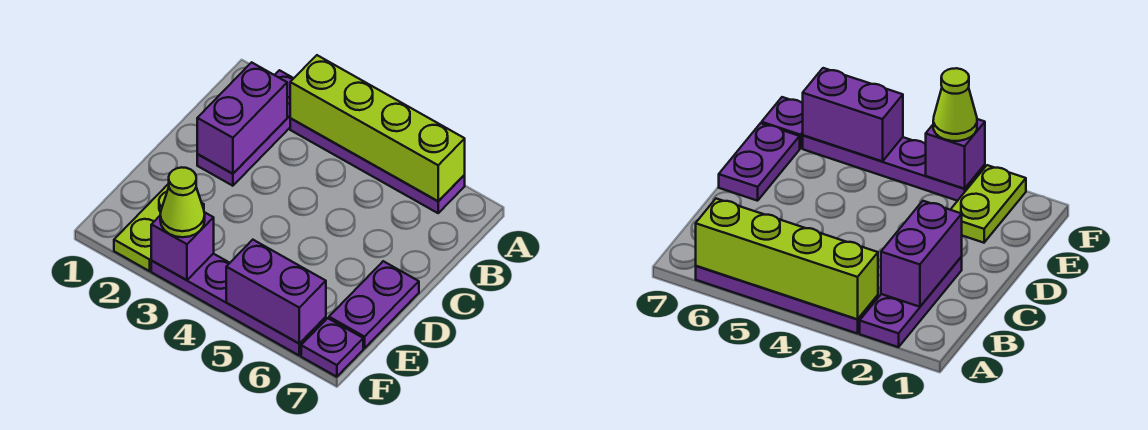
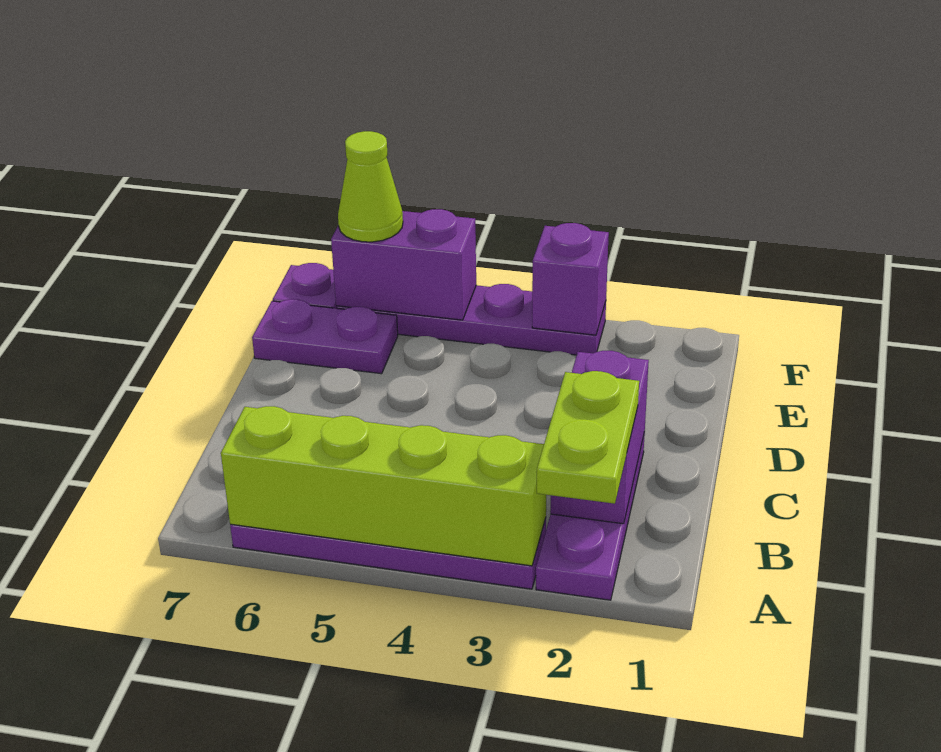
purple plate D7:E7 level 1 -> purple plate E6:E7 level 1
lime plate E2:F2 level 1 -> lime plate A2:B2 level 3
lime cone F3 level 3 -> lime cone F6 level 3

